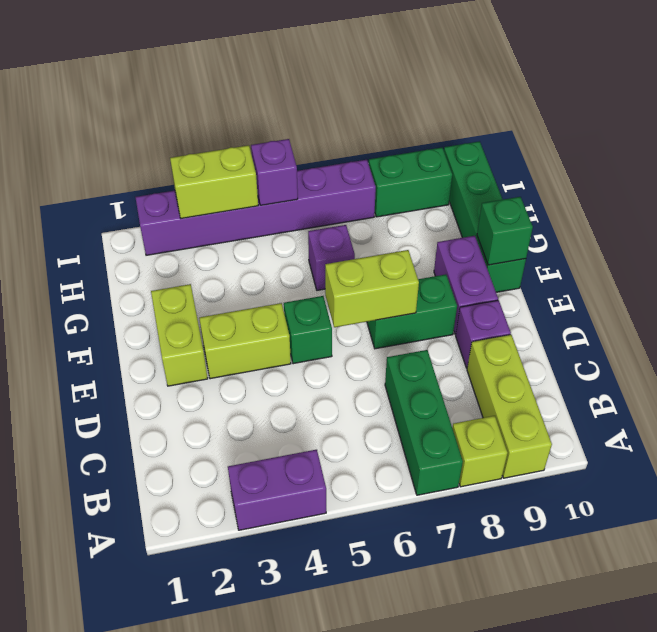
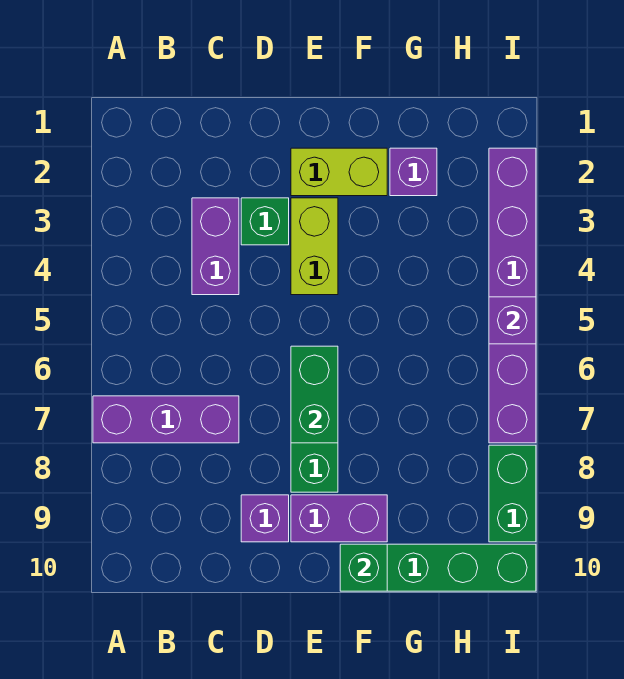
purple brick A3:A4 level 1 -> purple brick C3:C4 level 1
green brick A7:C7 level 1 -> purple brick A7:C7 level 1
lime brick A8 level 1 -> none
lime brick A9:C9 level 1 -> none
green brick E5 level 1 -> green brick D3 level 1
lime brick E6:E7 level 2 -> green brick E6:E7 level 2
purple brick G6 level 1 -> purple brick G2 level 1
lime brick I3:I4 level 2 -> none

